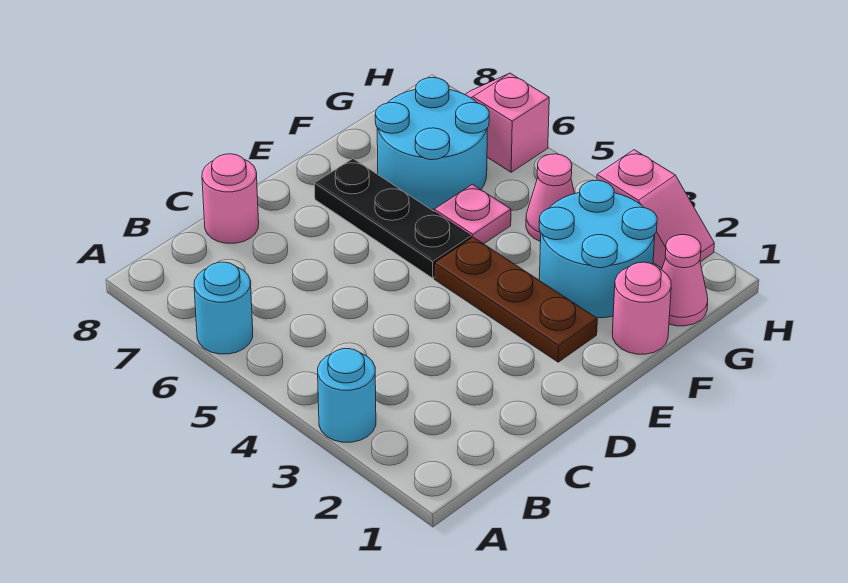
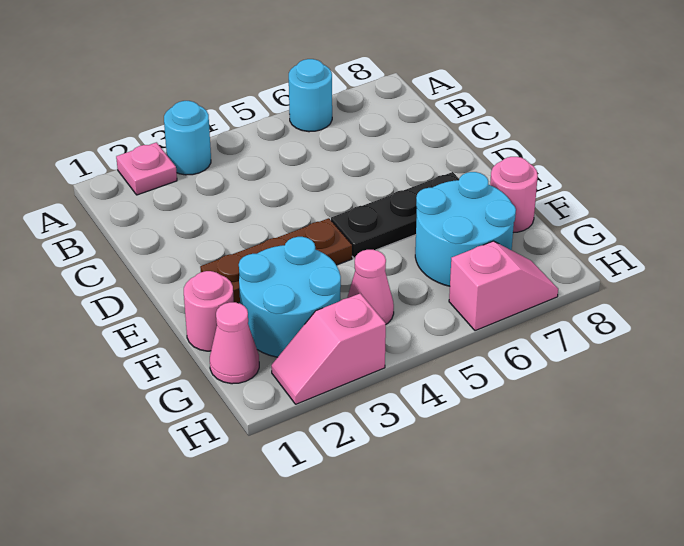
pink round brick C8 level 1 -> pink round brick F8 level 1
pink plate F5 level 1 -> pink plate A2 level 1

